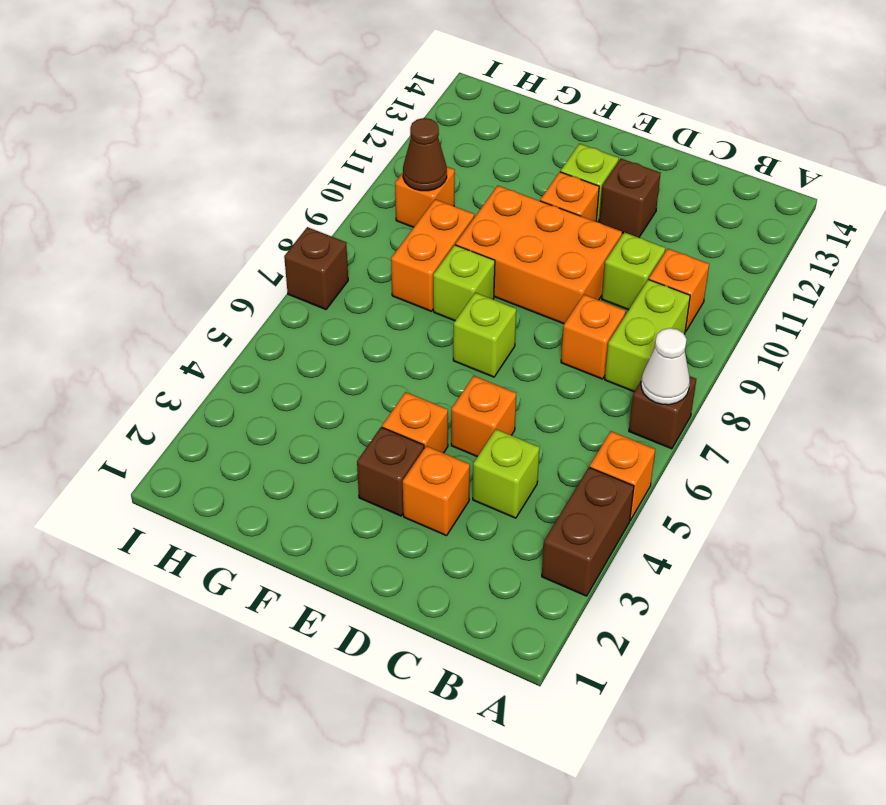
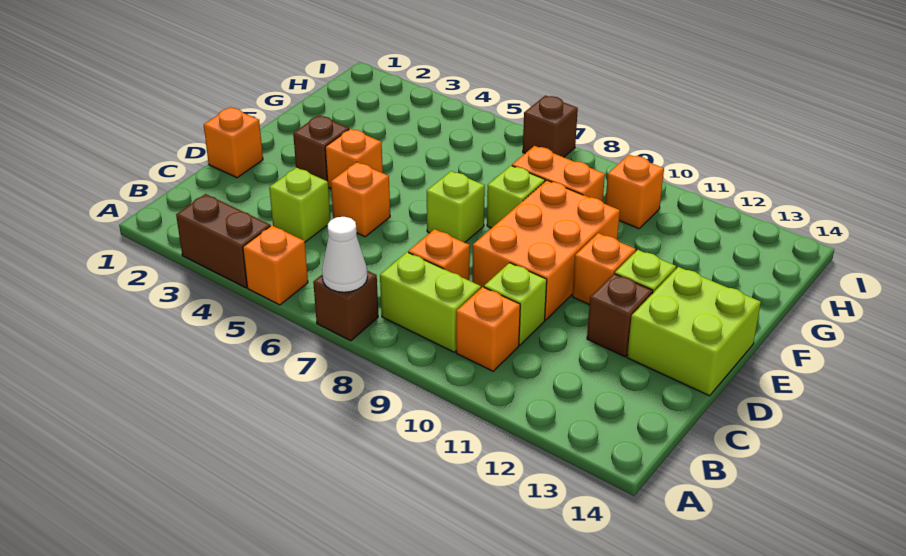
orange brick D3 level 1 -> orange brick D1 level 1
none -> lime brick D13:E14 level 1
brown cone H10 level 2 -> none

